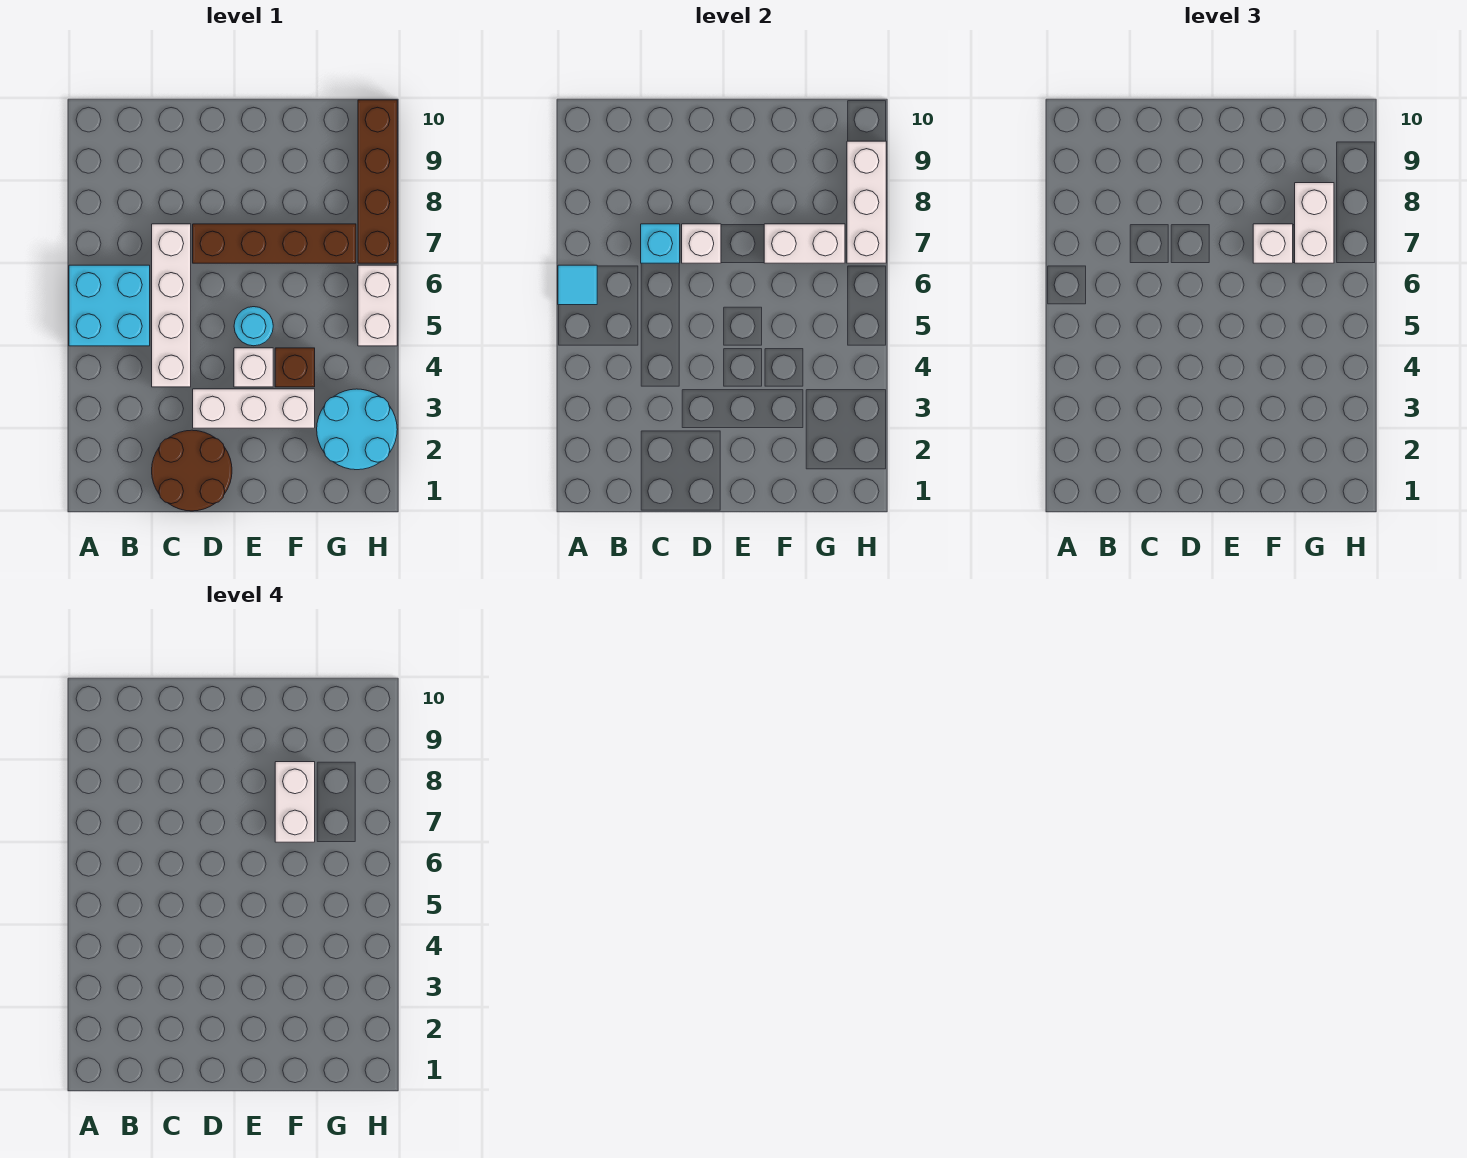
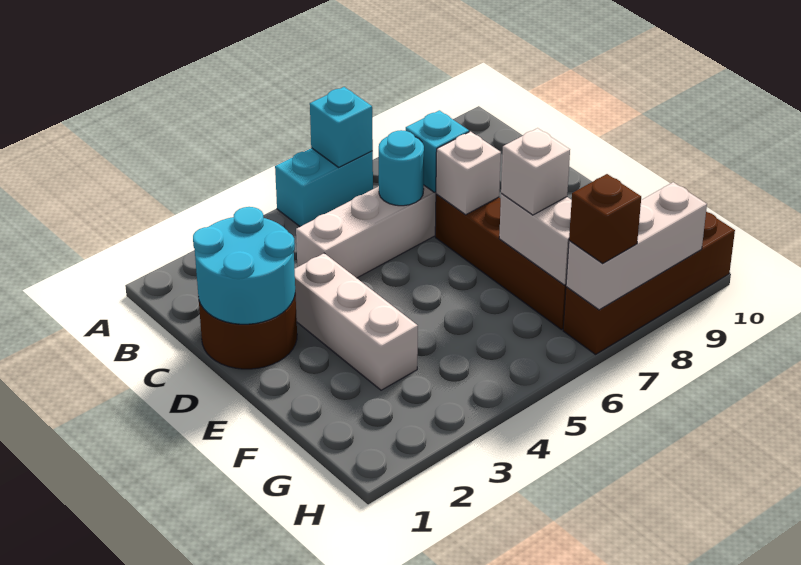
cyan brick A5:B6 level 1 -> cyan brick A5:A6 level 1
cyan tile A6 level 2 -> cyan brick A6 level 2
white brick E4 level 1 -> none
cyan round brick E5 level 1 -> cyan round brick C6 level 2
brown brick F4 level 1 -> brown brick H7 level 3
white brick F7:F8 level 4 -> none
cyan round brick G2:H3 level 1 -> cyan round brick C1:D2 level 2
white brick G7:G8 level 3 -> none
white brick H5:H6 level 1 -> none

